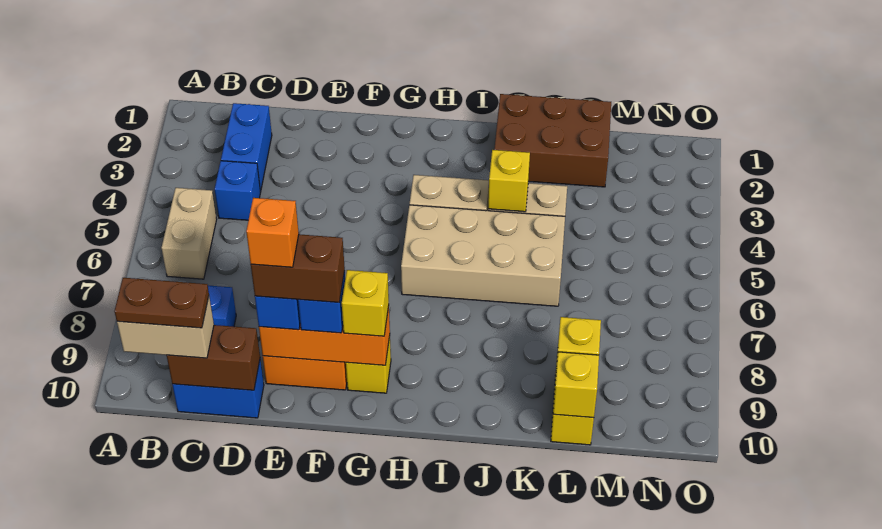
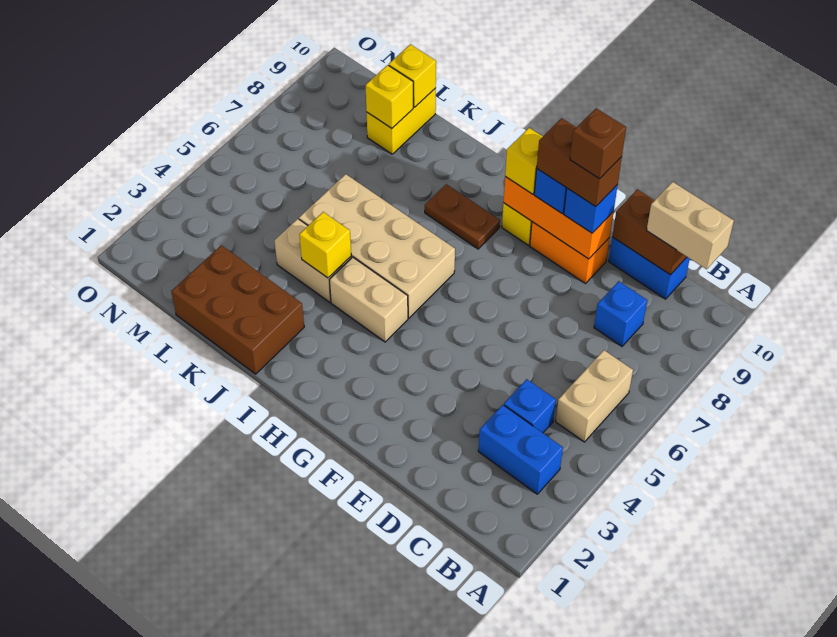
brown plate B10:C10 level 4 -> brown plate H8:I8 level 1
blue brick C2:C3 level 1 -> blue brick B3:C3 level 1
orange brick E9 level 5 -> brown brick E9 level 5

